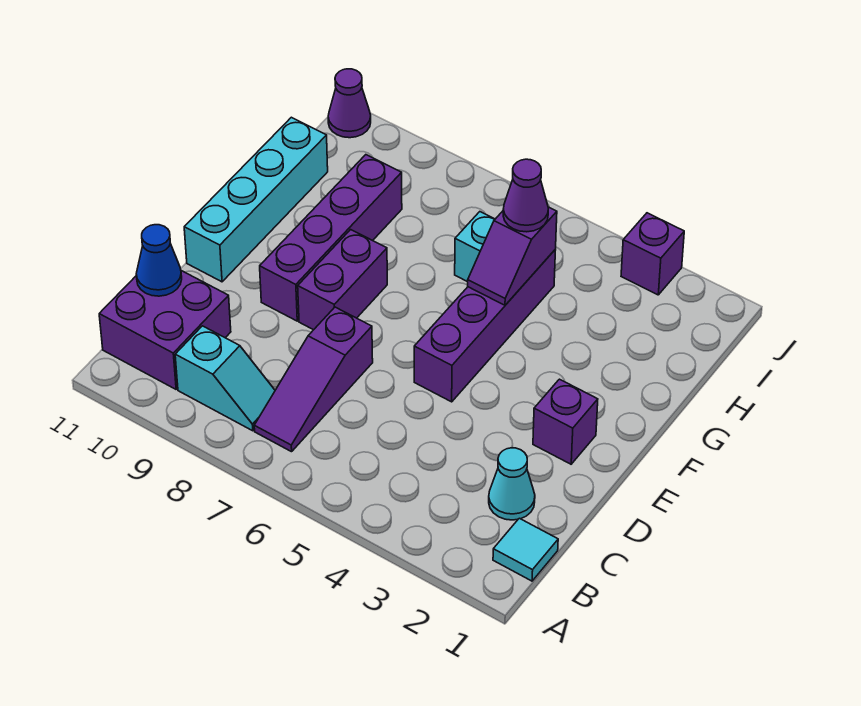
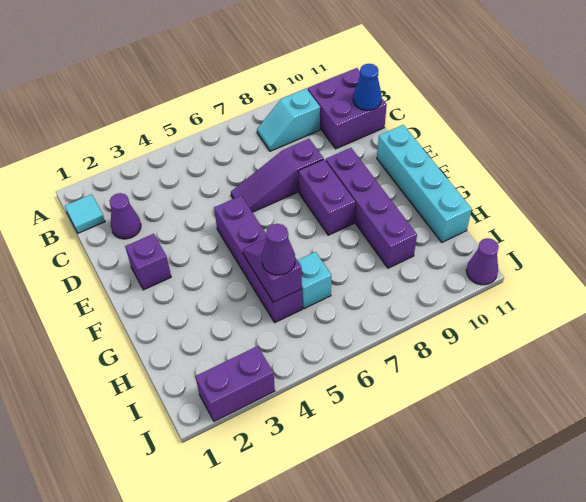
purple slope B7:D7 level 1 top D -> purple slope D6:D8 level 1 top 8
cyan cone C2 level 1 -> purple cone C2 level 1
purple brick J3 level 1 -> purple brick J2:J3 level 1

